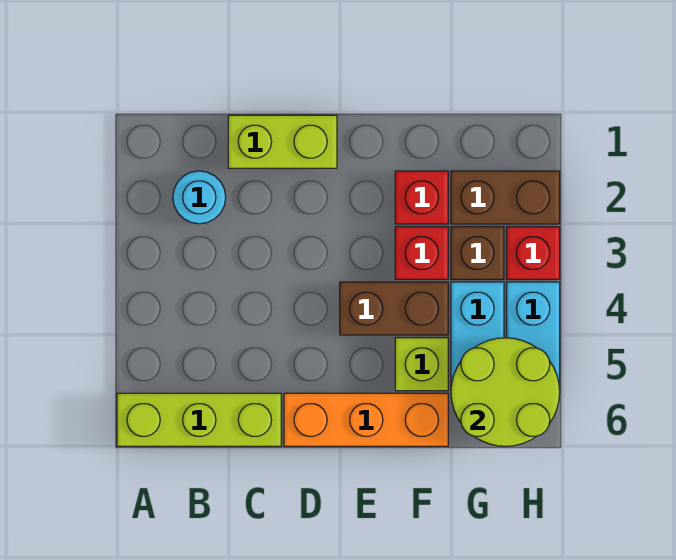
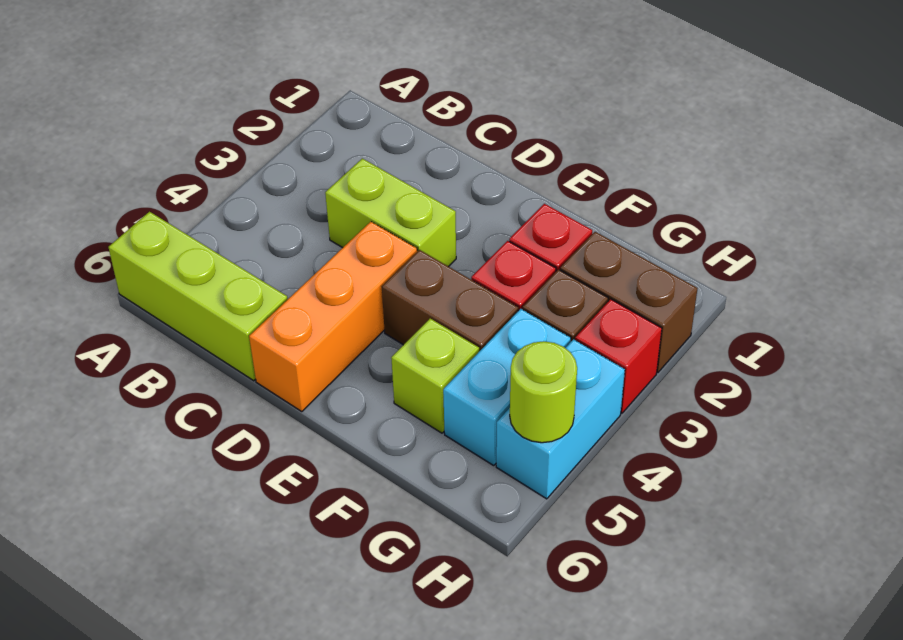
cyan round brick B2 level 1 -> none
lime brick C1:D1 level 1 -> lime brick C3:D3 level 1
orange brick D6:F6 level 1 -> orange brick D4:D6 level 1
lime round brick G5:H6 level 2 -> lime round brick H5 level 2

